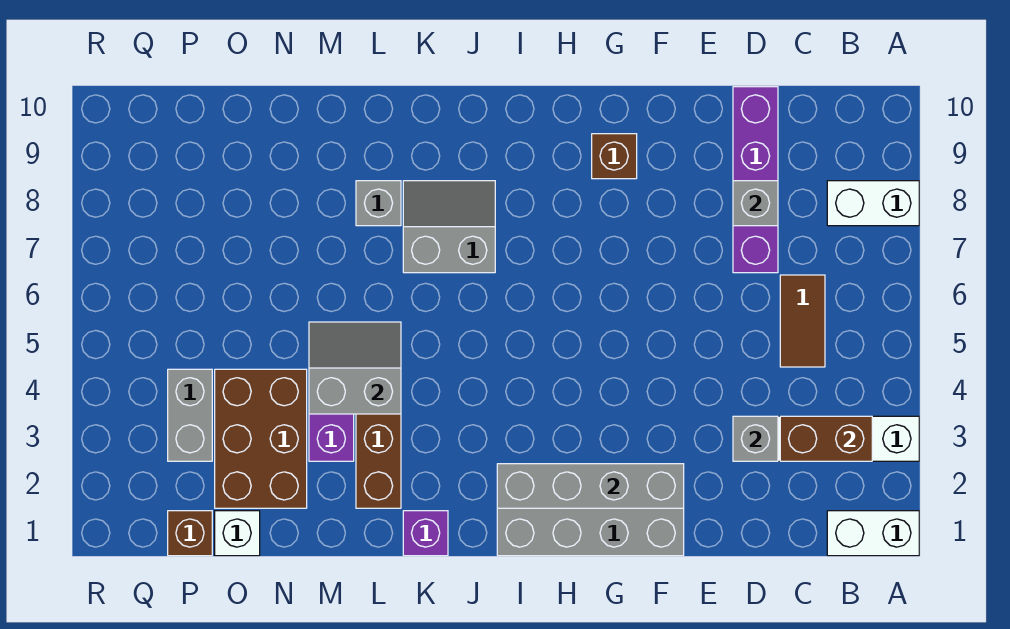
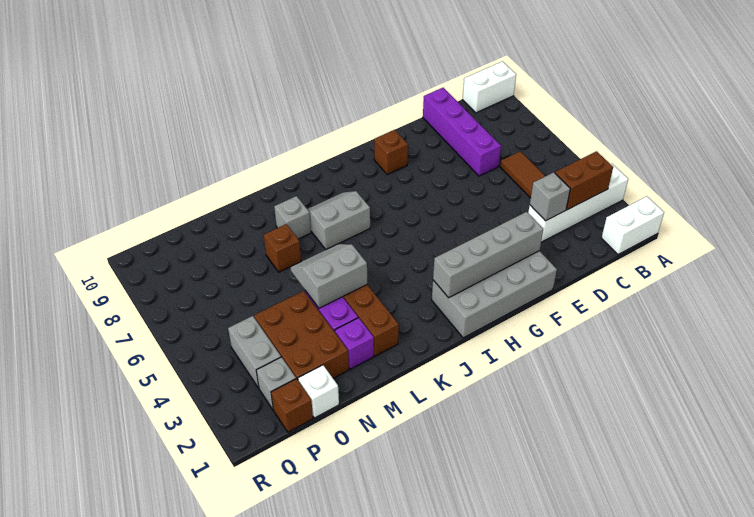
white brick A8:B8 level 1 -> white brick A10:B10 level 1
grey brick D8 level 2 -> grey brick P2 level 1
purple brick K1 level 1 -> purple brick M2 level 1
none -> brown brick M7 level 1

